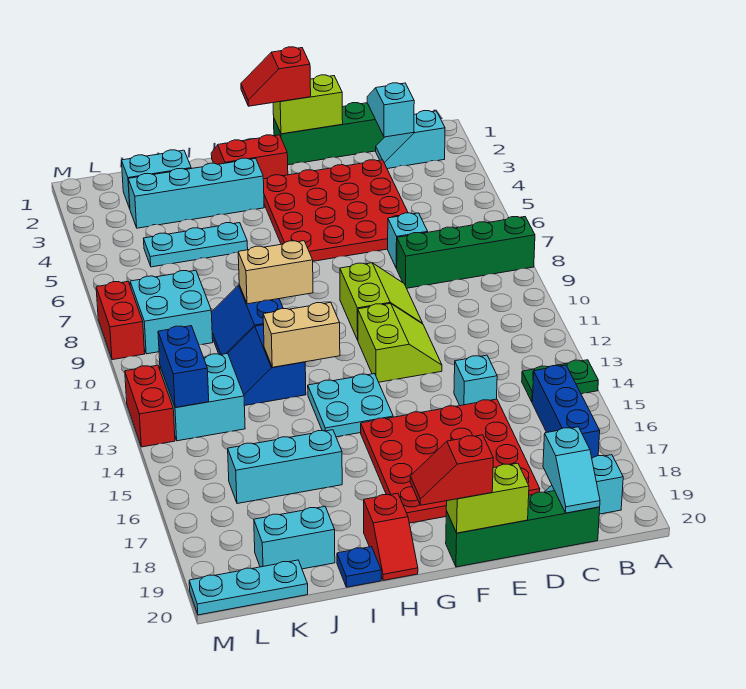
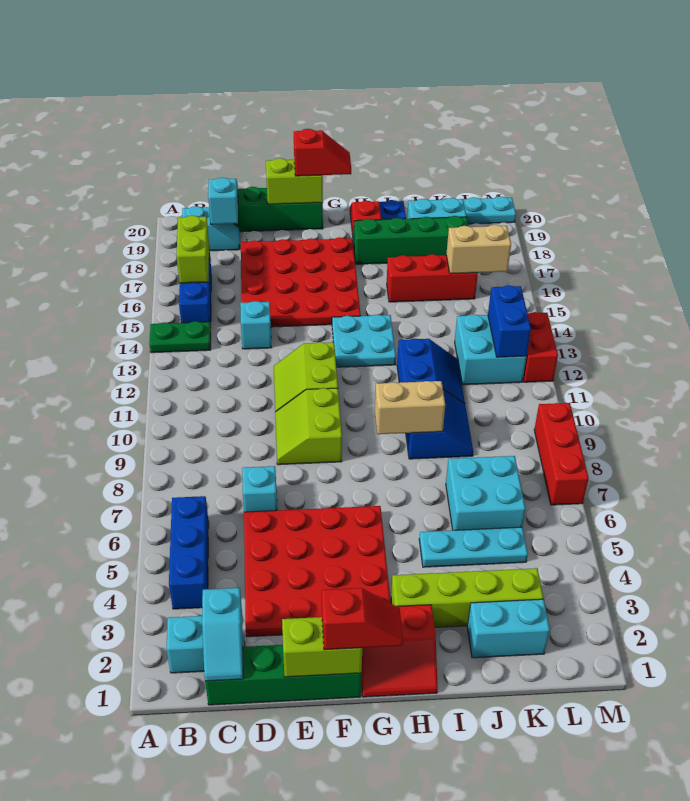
green brick A8:D8 level 1 -> green brick H18:K18 level 1
none -> blue brick B4:B6 level 1
none -> lime brick B16:B17 level 2
cyan brick H3:K3 level 1 -> lime brick H3:K3 level 1
tan brick H12:I12 level 2 -> tan brick K16:L16 level 2
cyan brick I16:K16 level 1 -> red brick I16:K16 level 1
cyan brick K8:L9 level 1 -> cyan brick J6:K7 level 1
red brick M8:M9 level 1 -> red brick M7:M9 level 1

